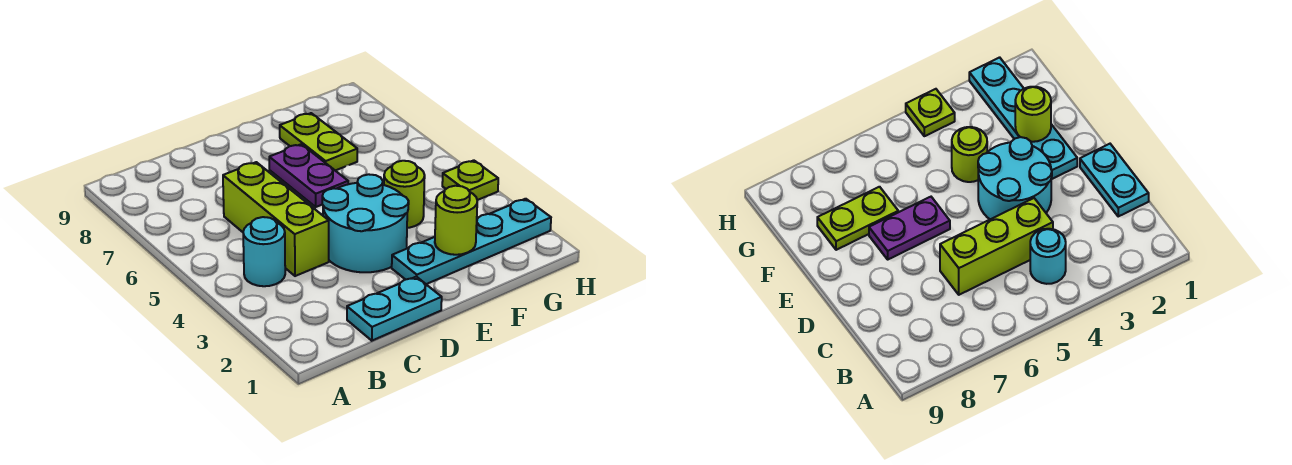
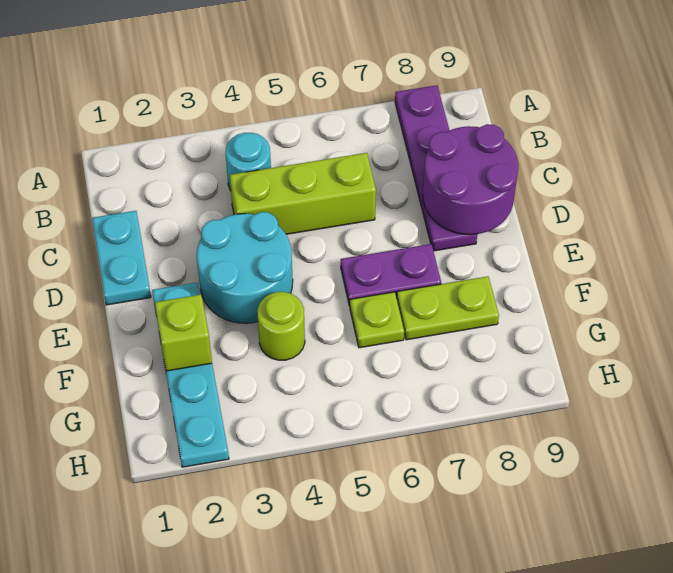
none -> purple plate A8:D8 level 1
none -> purple round brick C8:D9 level 2
lime round brick F2 level 2 -> lime brick F2 level 2
lime plate H4 level 1 -> lime plate F6 level 1

